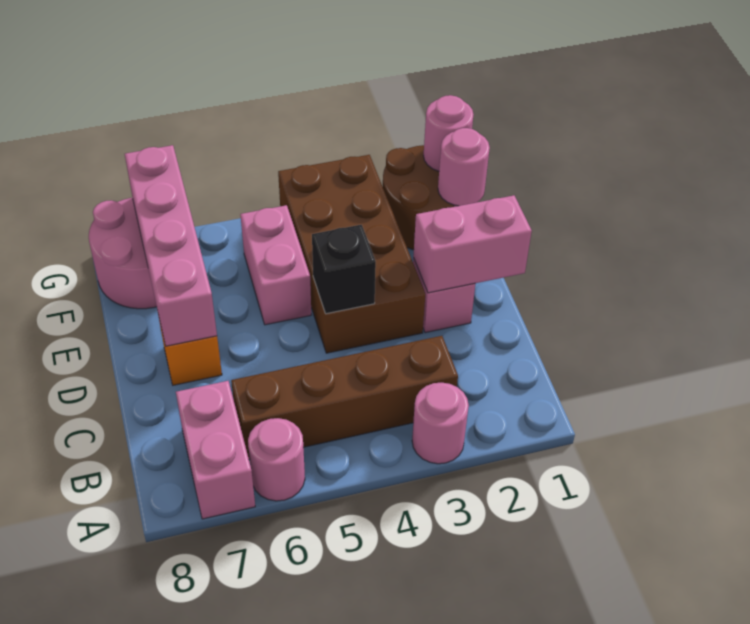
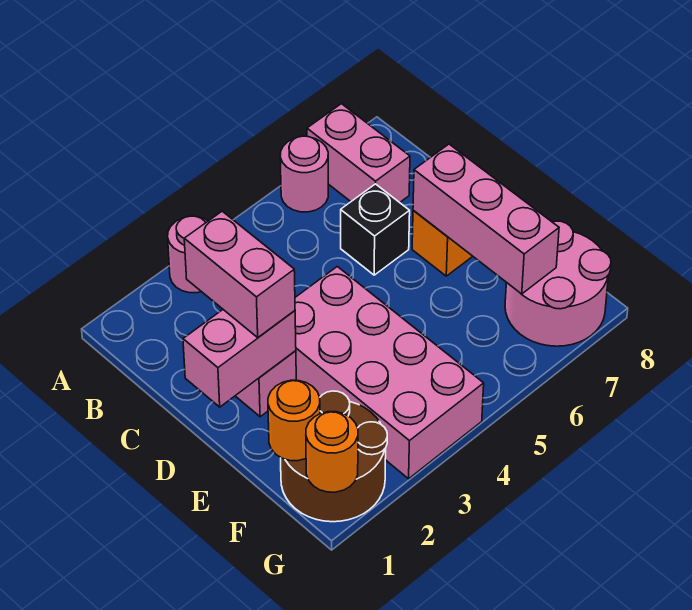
brown brick B3:B6 level 1 -> none
brown brick D3:G4 level 1 -> pink brick D3:G4 level 1
black brick D4 level 2 -> black brick C6 level 1
pink brick D7:G7 level 2 -> pink brick D7:F7 level 2
pink brick E5:F5 level 1 -> pink brick C2:D2 level 3
pink round brick F1 level 2 -> orange round brick F1 level 2
pink round brick G1 level 2 -> orange round brick G1 level 2

